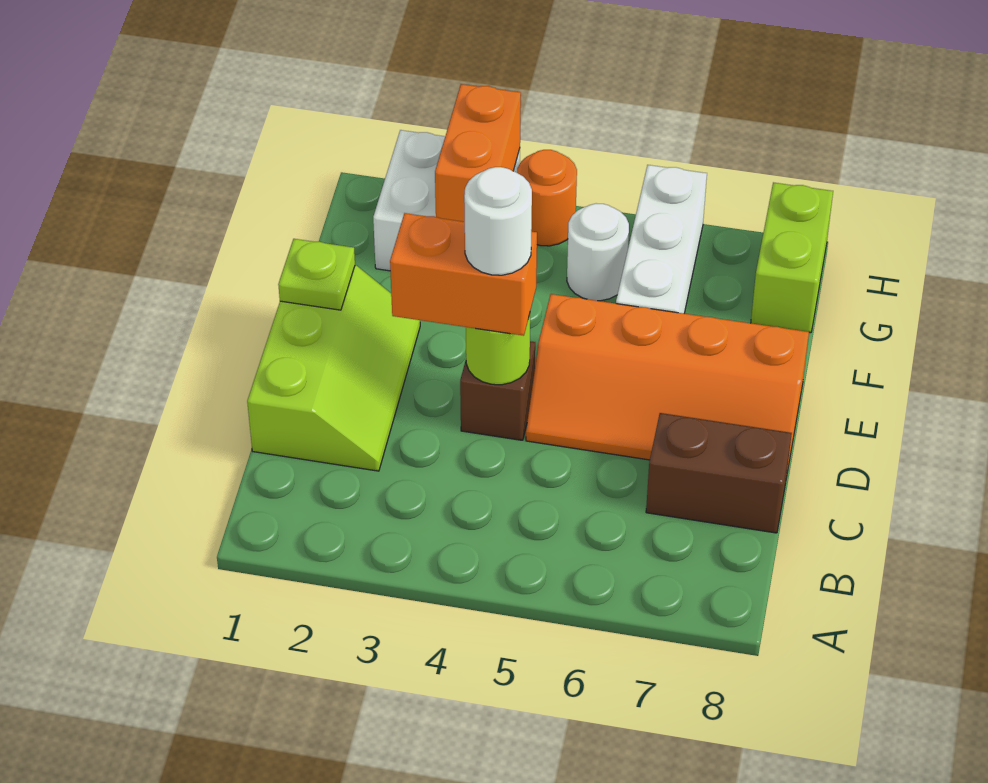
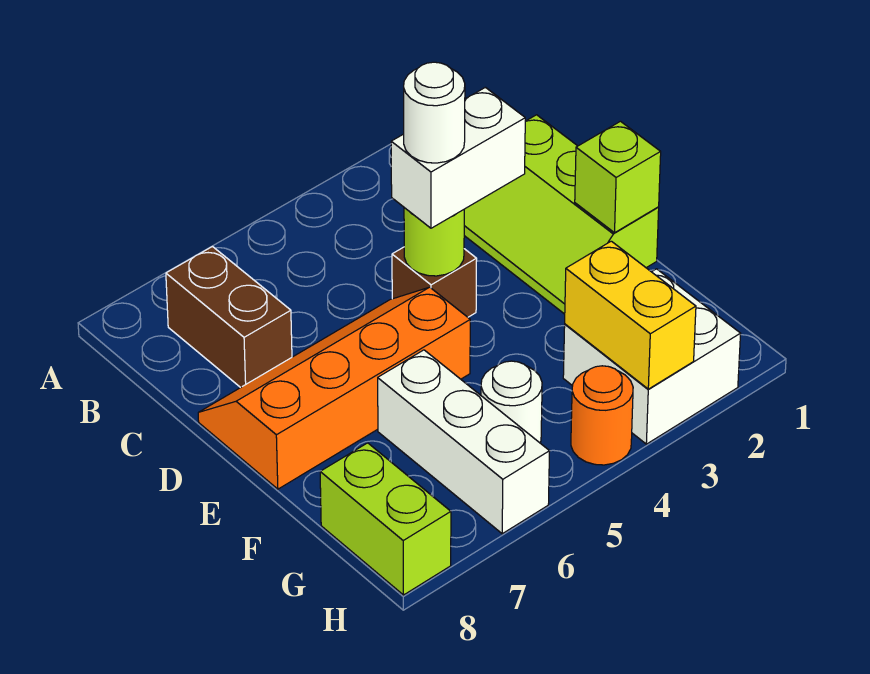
brown brick C7:C8 level 1 -> brown brick B7:C7 level 1
orange brick D3:D4 level 3 -> white brick D3:D4 level 3
lime plate E1 level 2 -> lime brick E1 level 2
orange brick G3:H3 level 2 -> yellow brick G3:H3 level 2

